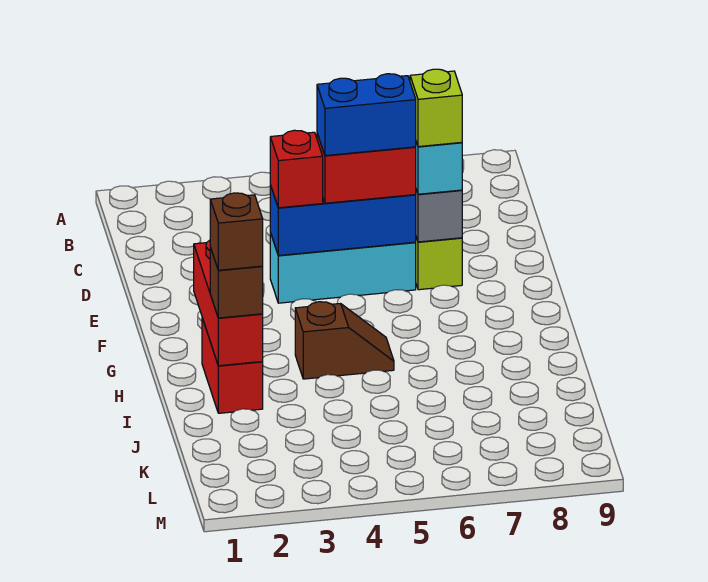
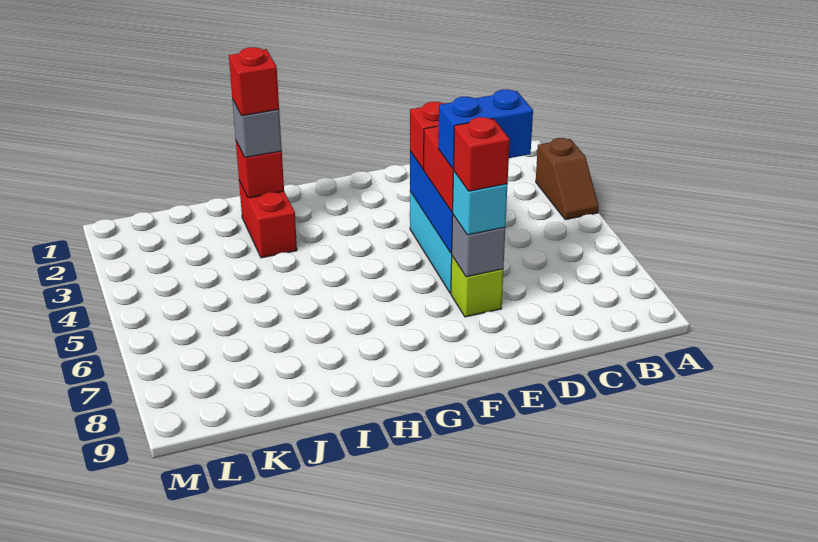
blue brick E5:E6 level 4 -> blue brick D6:E6 level 4
lime brick E7 level 4 -> red brick E7 level 4
red brick G2:I2 level 2 -> red brick I2 level 2
red brick H2:I2 level 1 -> red brick I2:I3 level 1
brown slope H4:H5 level 1 top 4 -> brown slope A3:A4 level 1 top 3
brown brick I2 level 3 -> grey brick I2 level 3
brown brick I2 level 4 -> red brick I2 level 4

